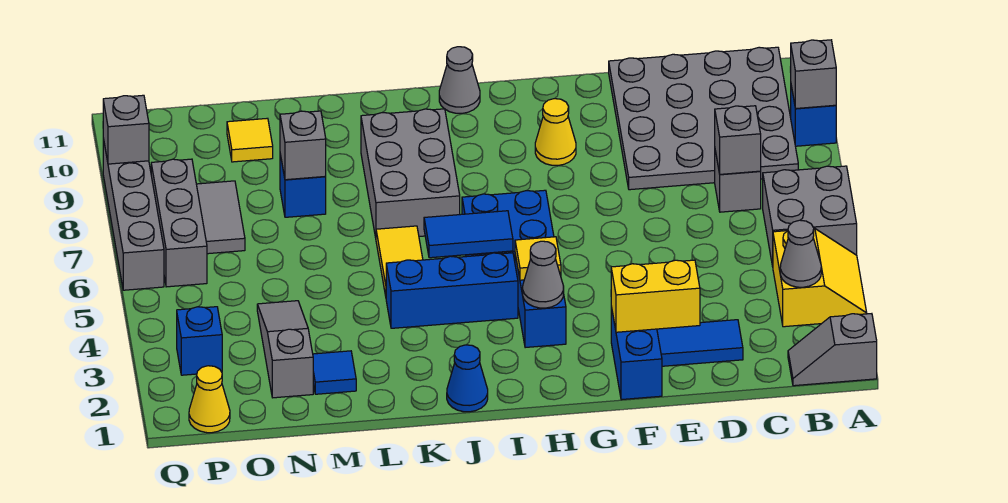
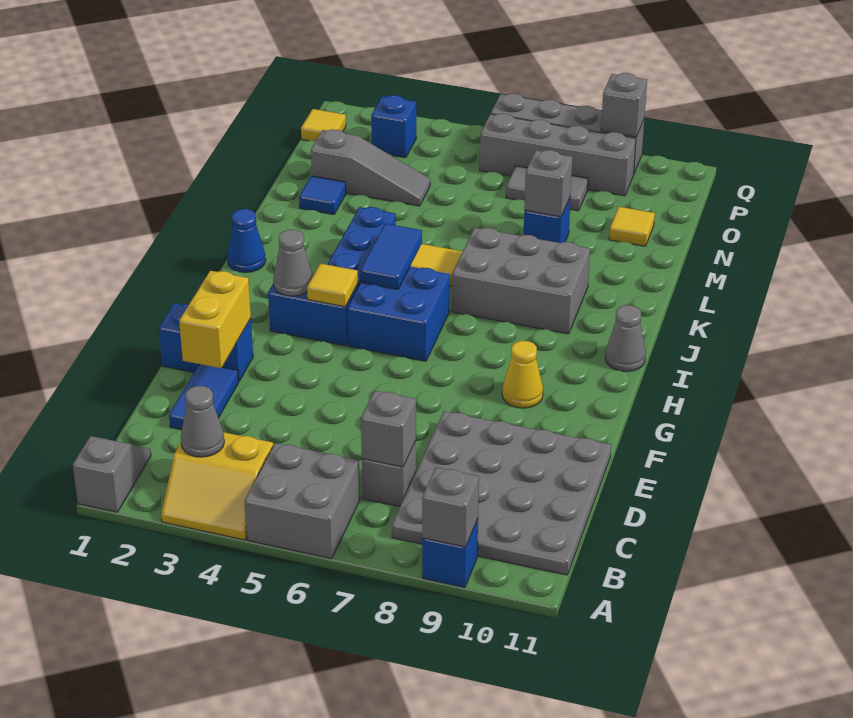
yellow cone P1 level 1 -> yellow tile P1 level 1
grey brick P6:P8 level 1 -> grey brick P6:P9 level 1

